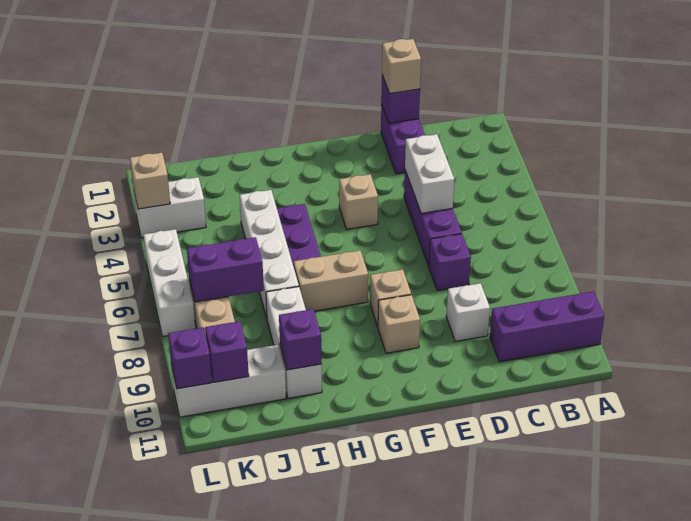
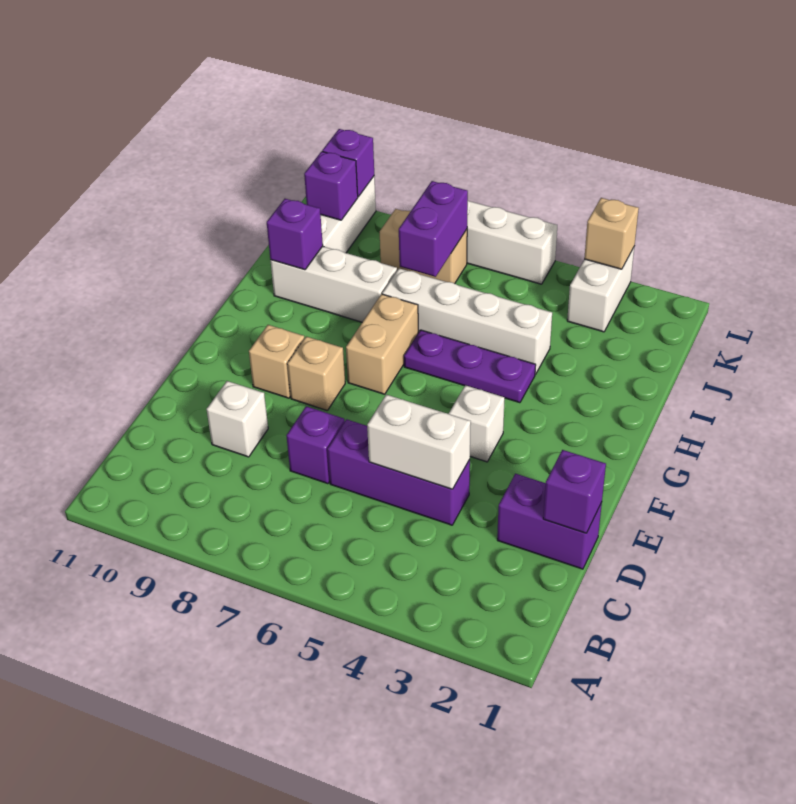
purple brick A10:C10 level 1 -> none
tan brick D1 level 3 -> none
tan brick F4 level 1 -> white brick F4 level 1

